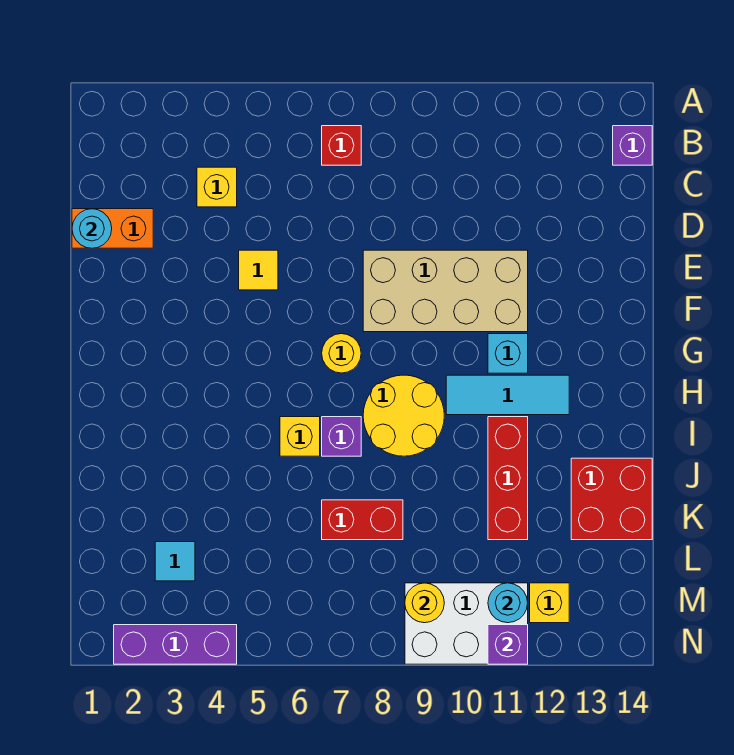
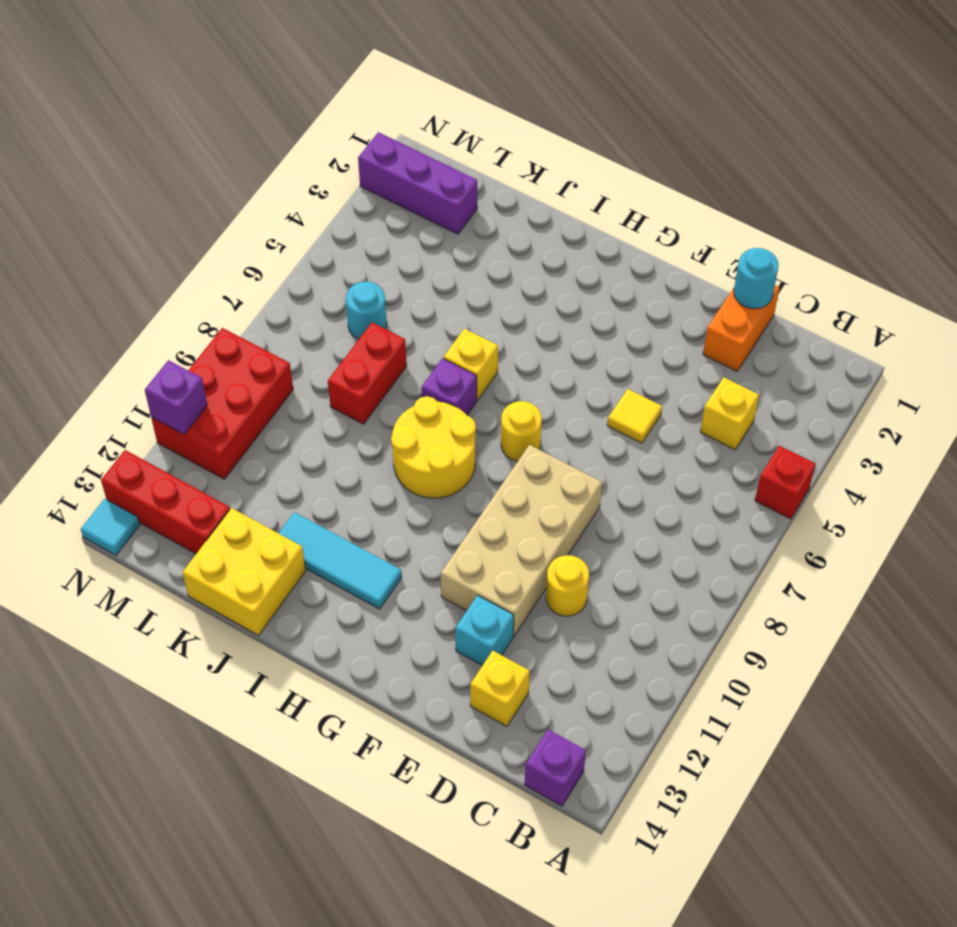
red brick B7 level 1 -> red brick A5 level 1
cyan brick G11 level 1 -> cyan brick E12 level 1
cyan tile H10:H12 level 1 -> cyan tile H12:J12 level 1
red brick I11:K11 level 1 -> red brick L13:N13 level 1
red brick J13:K14 level 1 -> yellow brick J13:K14 level 1
cyan tile L3 level 1 -> cyan tile N14 level 1
white brick M9:N11 level 1 -> red brick M9:N11 level 1
yellow round brick M9 level 2 -> yellow round brick D10 level 1
cyan round brick M11 level 2 -> cyan round brick L6 level 1
yellow brick M12 level 1 -> yellow brick D13 level 1
purple brick N2:N4 level 1 -> purple brick L2:N2 level 1

